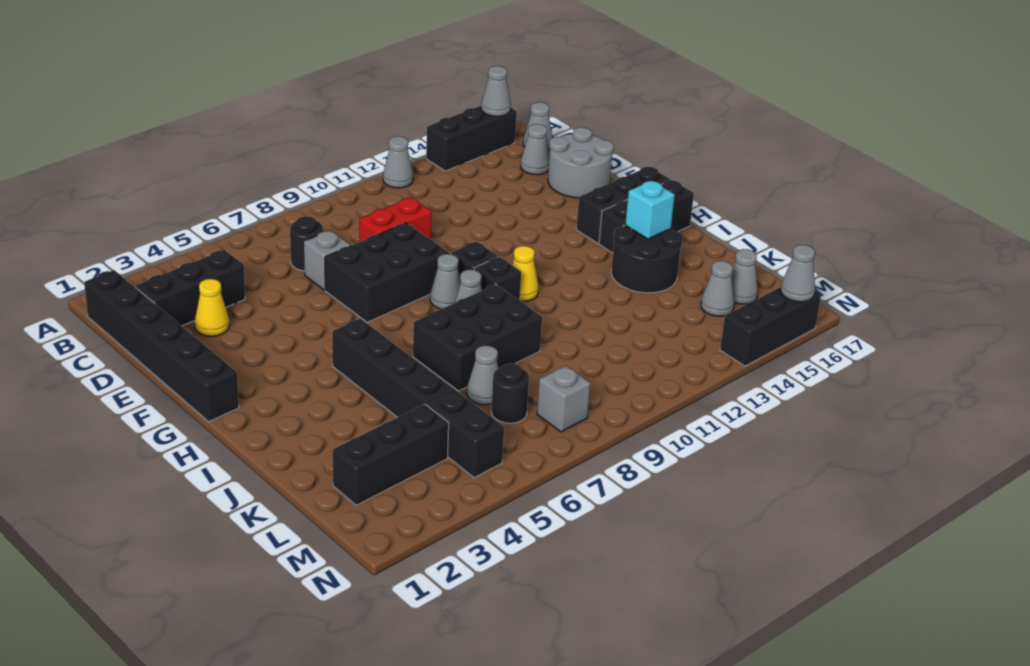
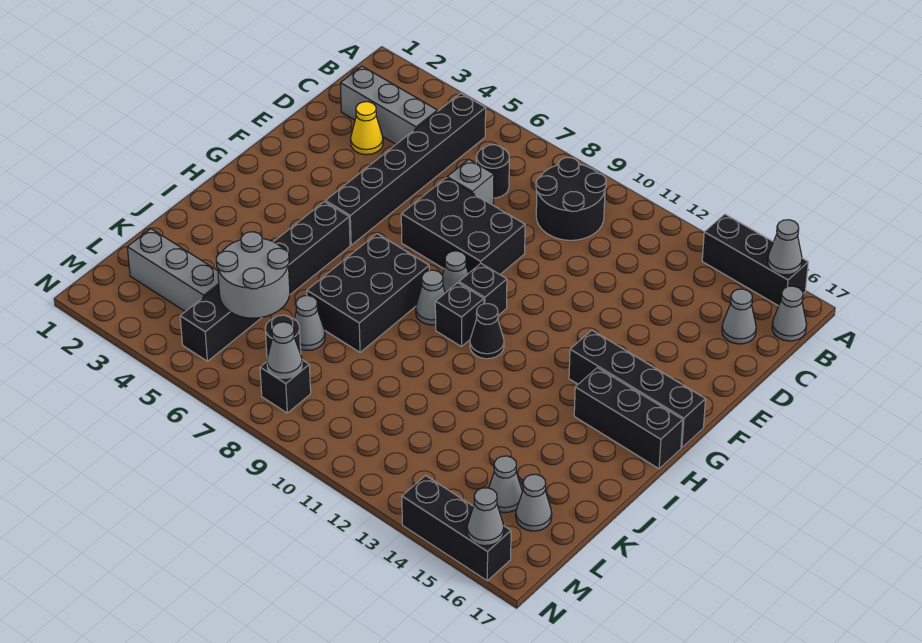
grey cone A12 level 1 -> grey cone M8 level 2
black brick B1:G1 level 1 -> black brick B5:G5 level 1
black brick C2:C4 level 1 -> grey brick C2:C4 level 1
red brick D9:D10 level 1 -> none
grey round brick D16:E17 level 1 -> grey round brick K5:L6 level 2
black brick G15:G17 level 1 -> black brick G14:G17 level 1
yellow cone H11 level 1 -> black cone H11 level 1
black brick I7:J9 level 1 -> black brick H7:J8 level 1
black round brick I14:J15 level 1 -> black round brick B9:C10 level 1
cyan brick I15 level 2 -> none
black brick L2:L4 level 1 -> grey brick L2:L4 level 1
grey brick M8 level 1 -> black brick M8 level 1

